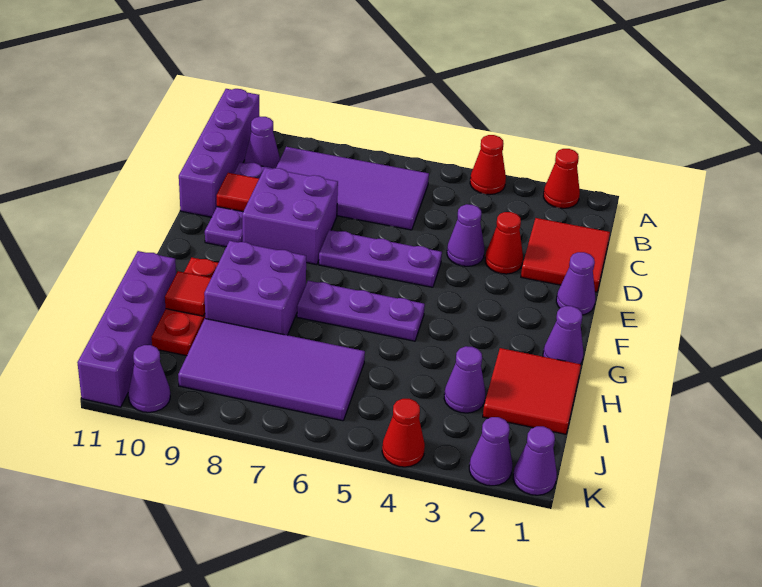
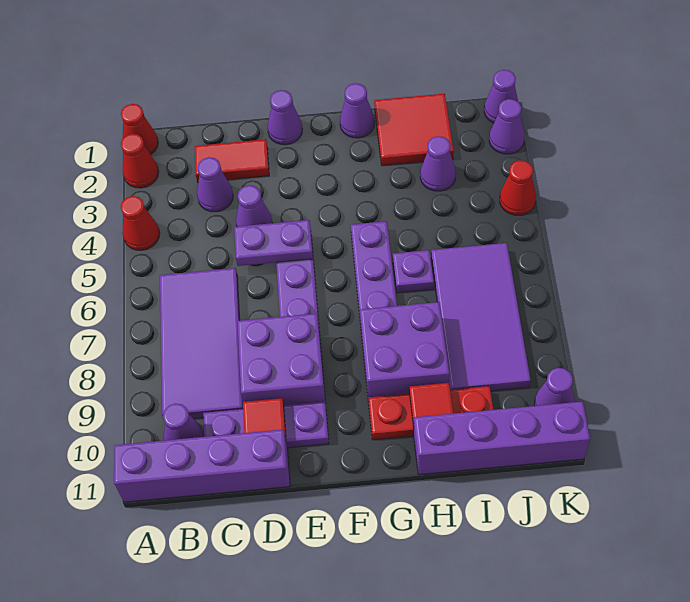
red tile C1:D2 level 1 -> red tile C2:D2 level 1
none -> purple cone C3 level 1
red cone D3 level 1 -> red cone A1 level 1
none -> purple plate D5:E5 level 2
none -> purple plate H6 level 1

